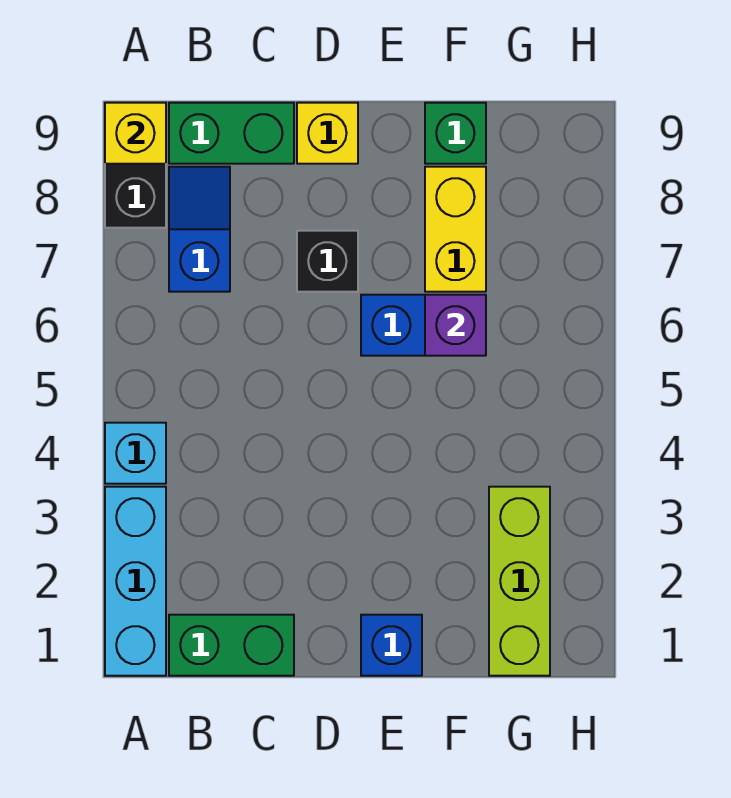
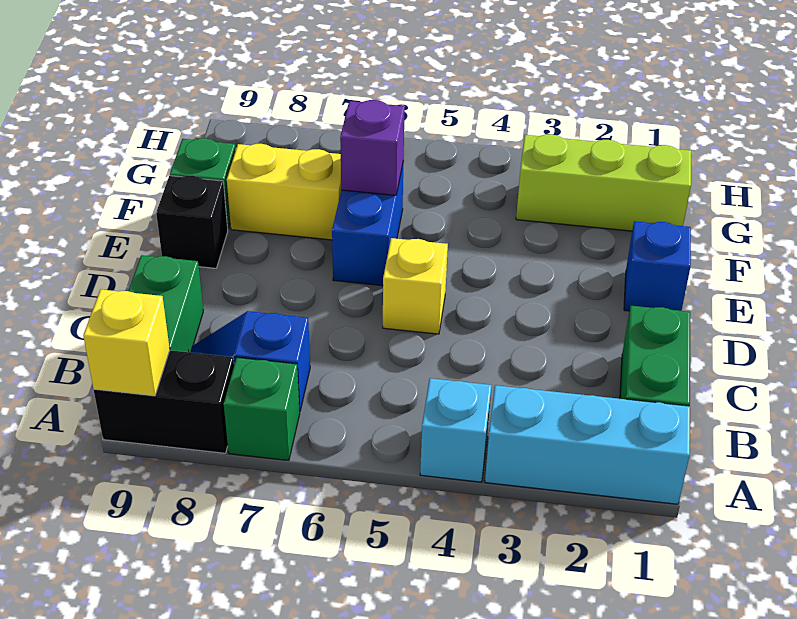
none -> green brick A7 level 1
black brick D7 level 1 -> black brick E9 level 1
yellow brick D9 level 1 -> yellow brick D5 level 1

